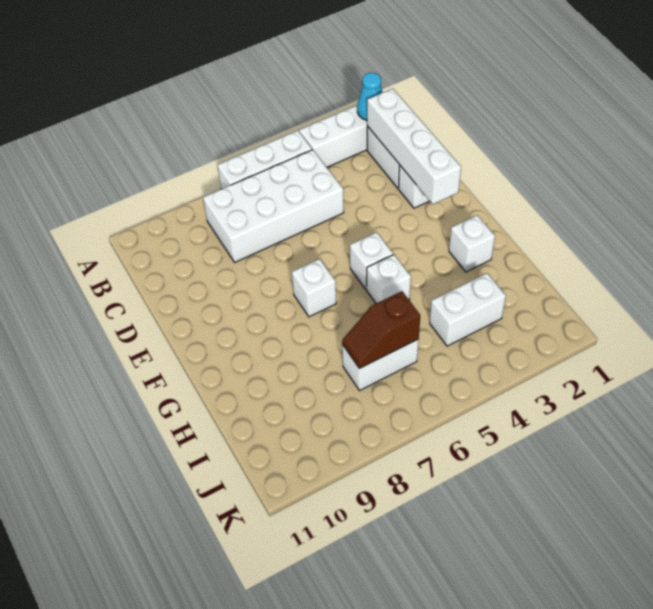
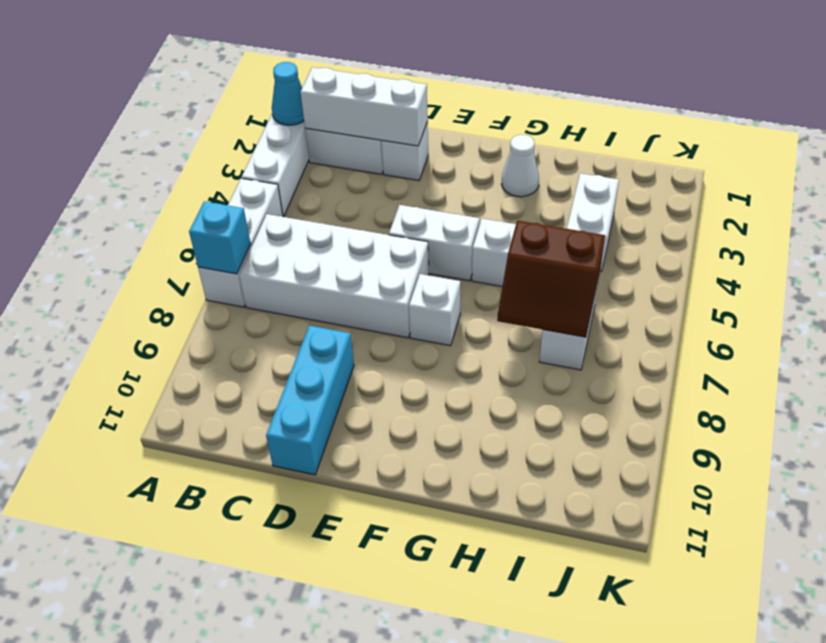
none -> cyan brick A7 level 2
white brick B2:E2 level 2 -> white brick B2:D2 level 2
white brick B5:C8 level 1 -> white brick B6:E7 level 1
none -> cyan brick D9:D11 level 1
white brick F5 level 1 -> white brick E5:F5 level 1
white brick G2 level 1 -> white cone G2 level 1
brown slope I6:I7 level 2 top 6 -> brown slope H6:I7 level 2 top 6

